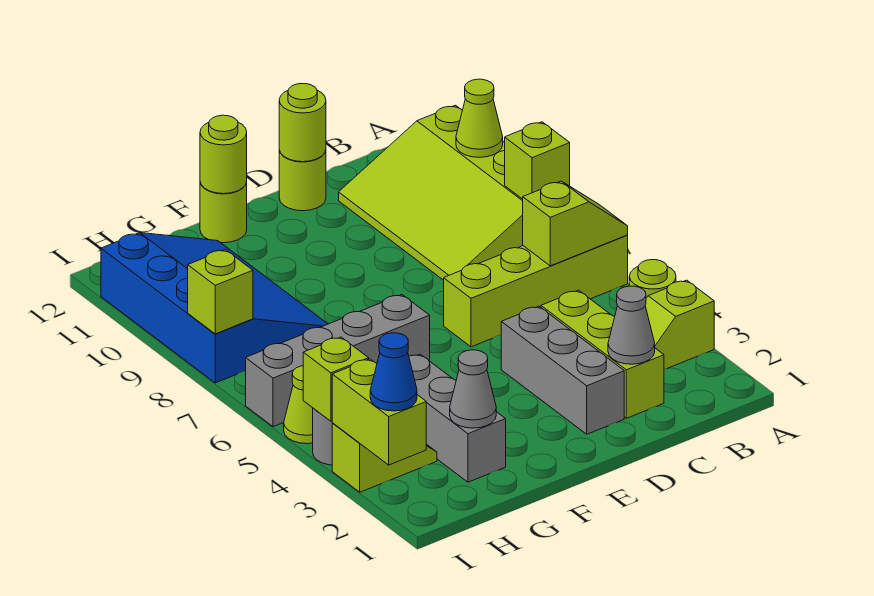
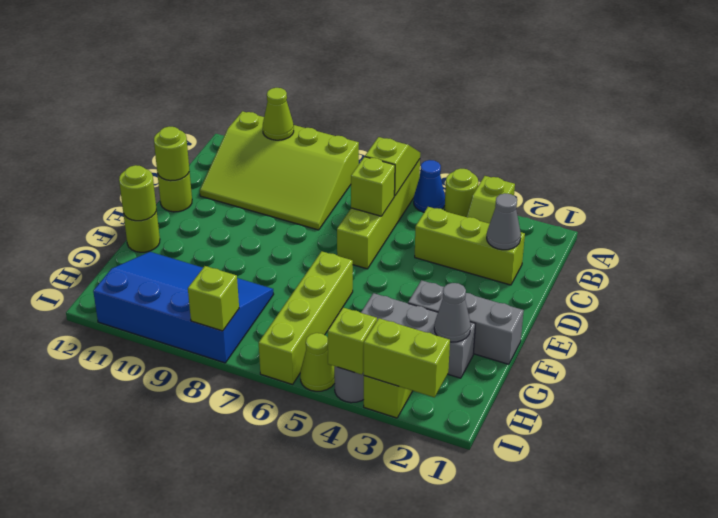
lime brick A8 level 2 -> lime brick C6 level 2
grey brick D2:D4 level 1 -> grey brick F1:F3 level 1
grey brick F6:I6 level 1 -> lime brick F6:I6 level 1
blue cone I2 level 3 -> blue cone A5 level 1

